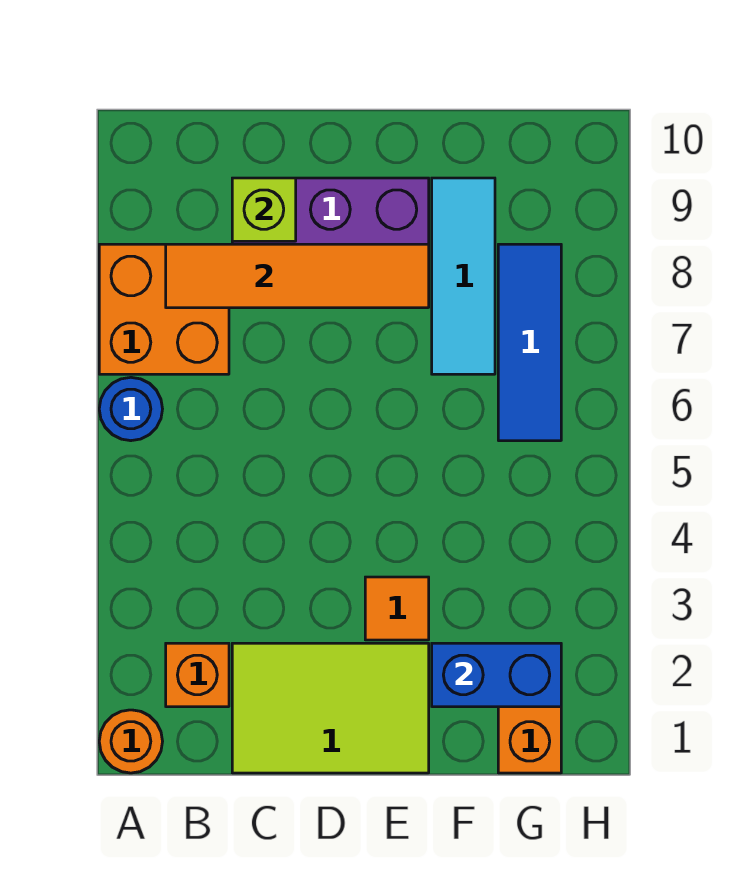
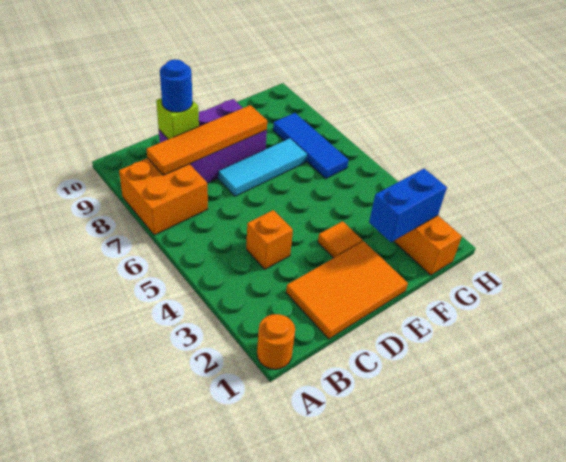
blue round brick A6 level 1 -> blue round brick C9 level 3
orange brick B2 level 1 -> orange brick C4 level 1
lime tile C1:E2 level 1 -> orange tile C1:E2 level 1
cyan tile F7:F9 level 1 -> cyan tile D7:F7 level 1

